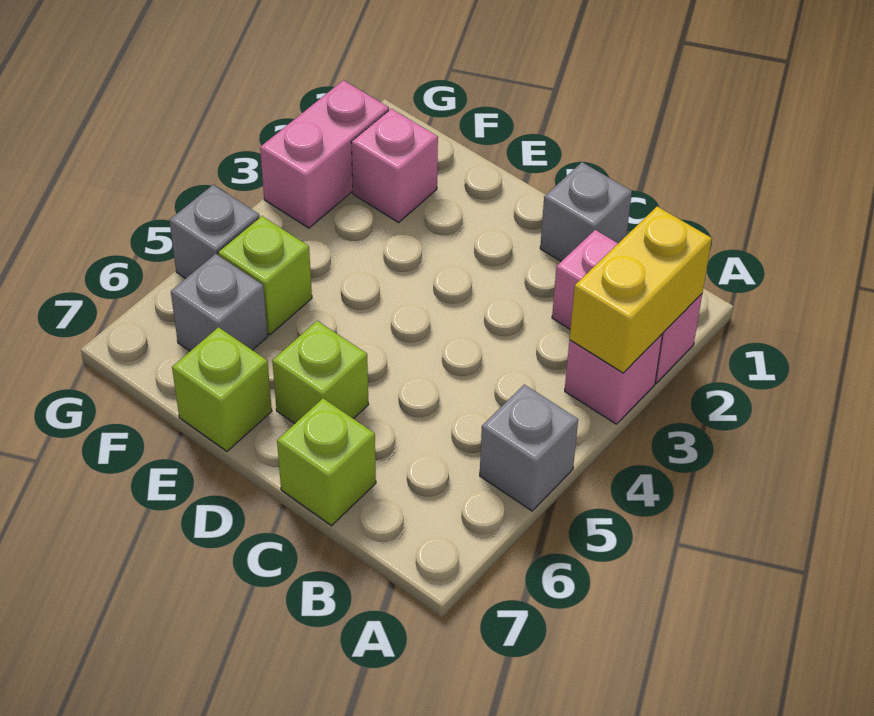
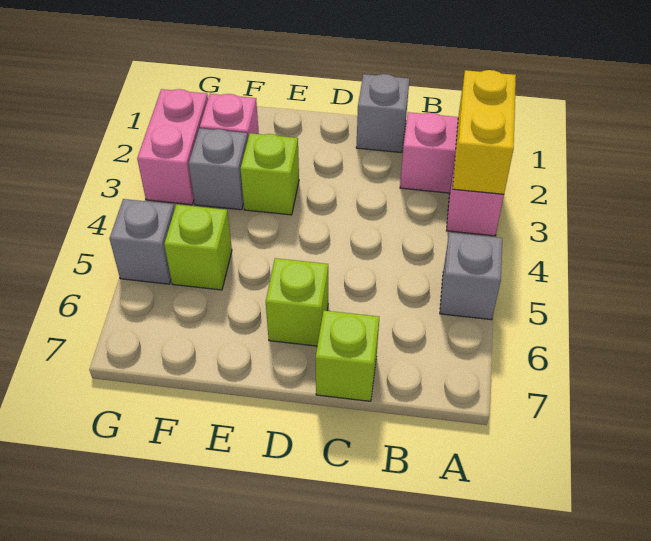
lime brick E7 level 1 -> lime brick E3 level 1
grey brick F6 level 1 -> grey brick F3 level 1

